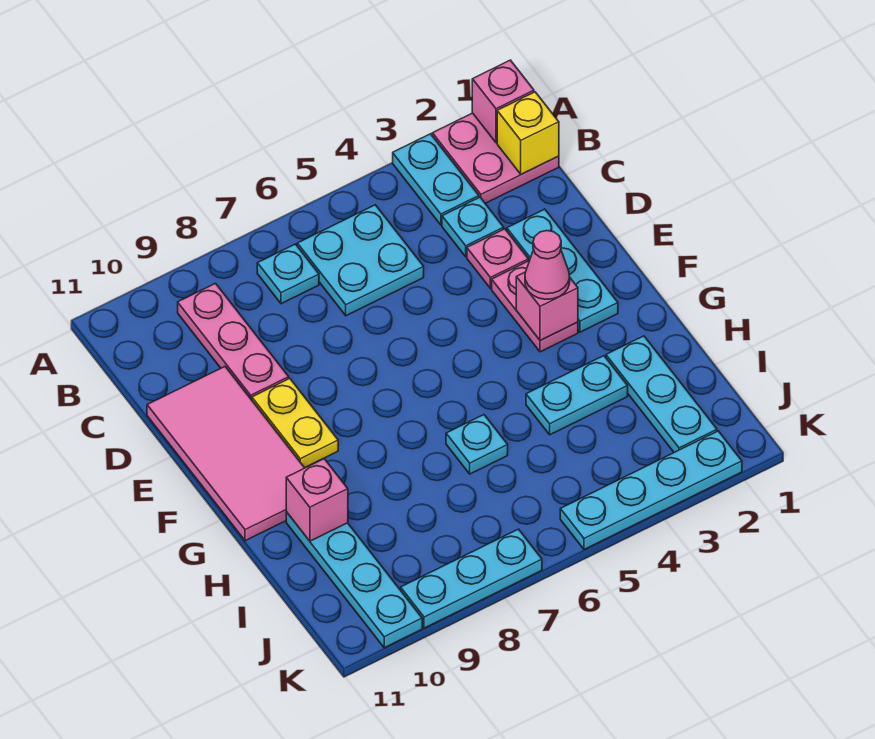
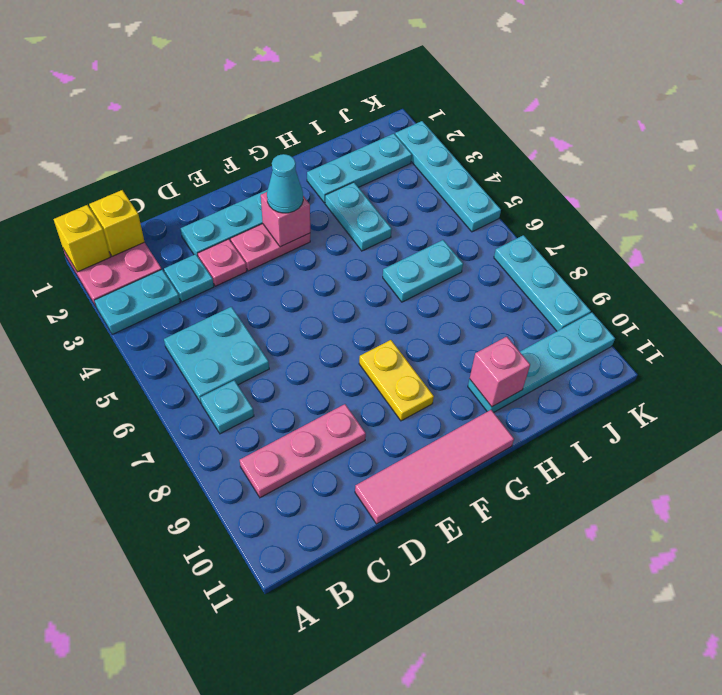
pink brick A1 level 2 -> yellow brick A1 level 2
pink tile D10:G11 level 1 -> pink tile D11:G11 level 1
yellow plate E9:F9 level 1 -> yellow plate F8:F9 level 1
pink cone F3 level 3 -> cyan cone F3 level 3
cyan plate H6 level 1 -> cyan plate H6:I6 level 1

